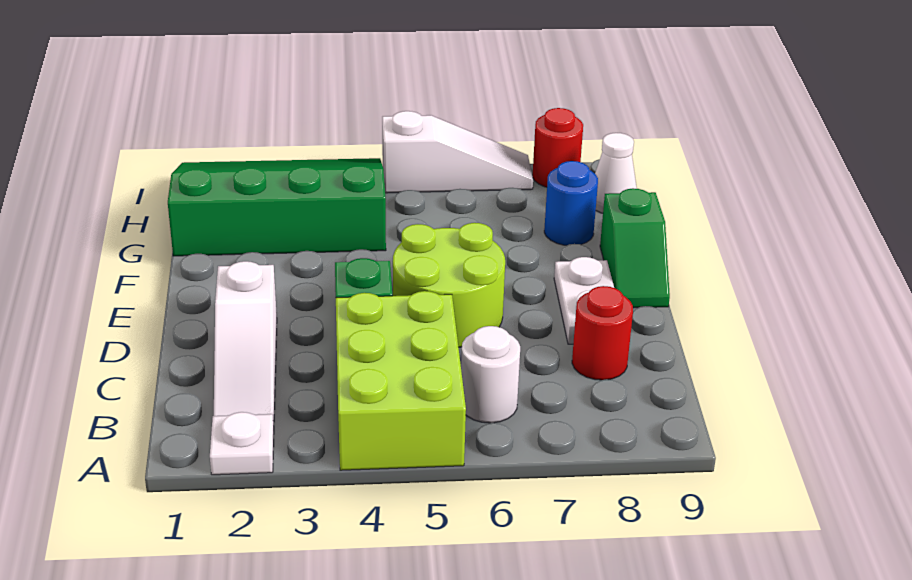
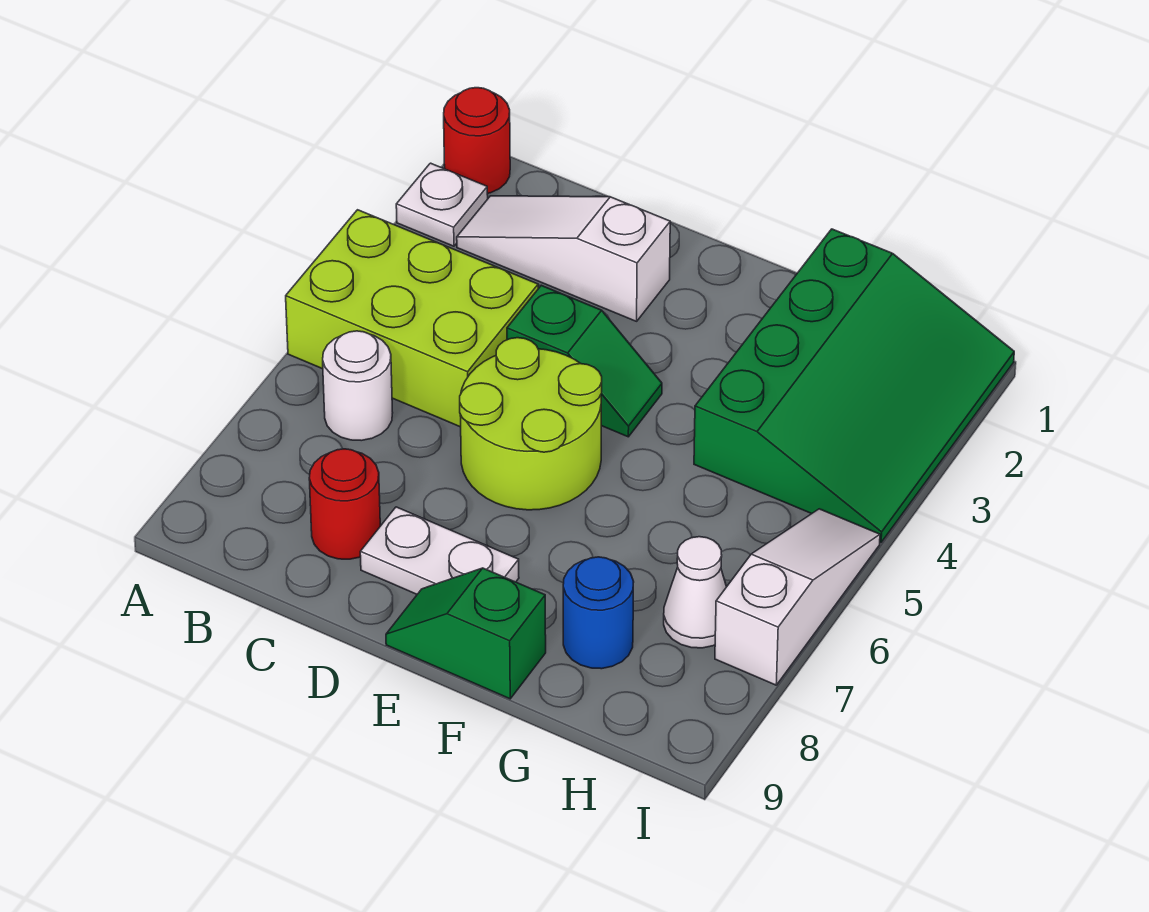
white cone H9 level 1 -> white cone H7 level 1
white slope I5:I7 level 1 top 5 -> white slope I5:I7 level 1 top 7
red round brick I8 level 1 -> red round brick A1 level 1

